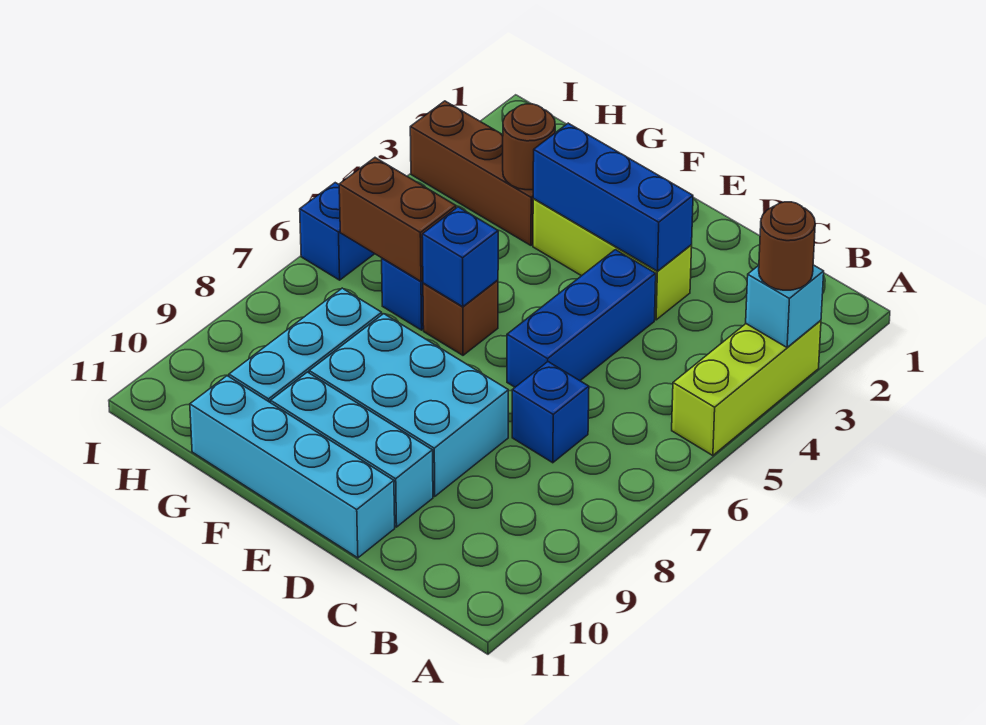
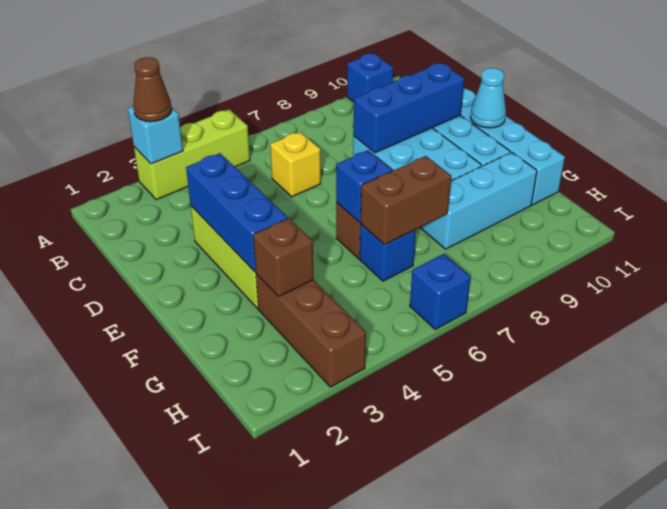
brown round brick A3 level 3 -> brown cone A3 level 3
none -> yellow brick C6 level 1
blue brick C7 level 1 -> blue brick A10 level 1
blue brick D4:D6 level 1 -> blue brick D8:D10 level 2
none -> cyan cone E11 level 2
brown round brick G3 level 2 -> brown brick G3 level 2
brown brick G6:H6 level 2 -> brown brick G6:G7 level 2

